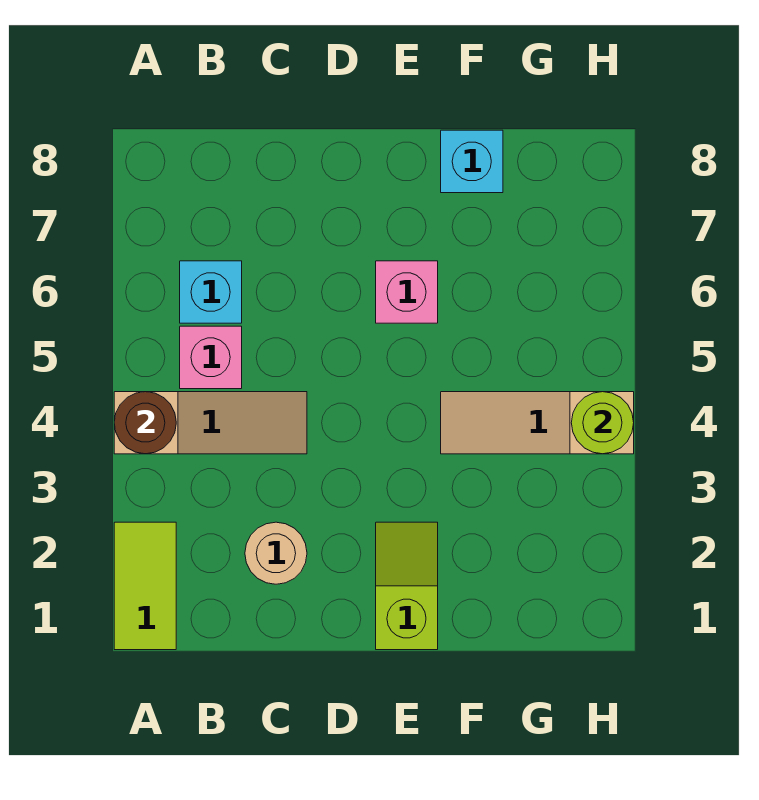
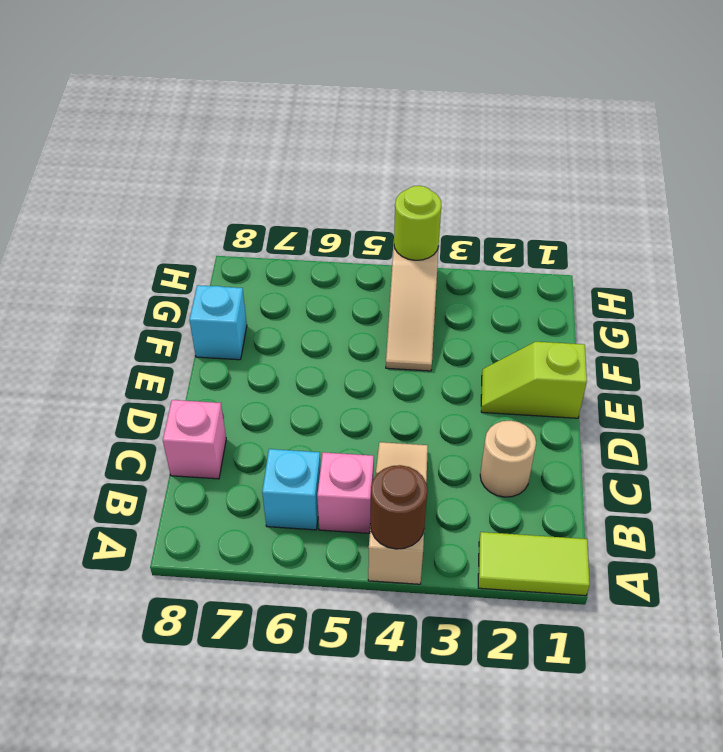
pink brick E6 level 1 -> pink brick C8 level 1

